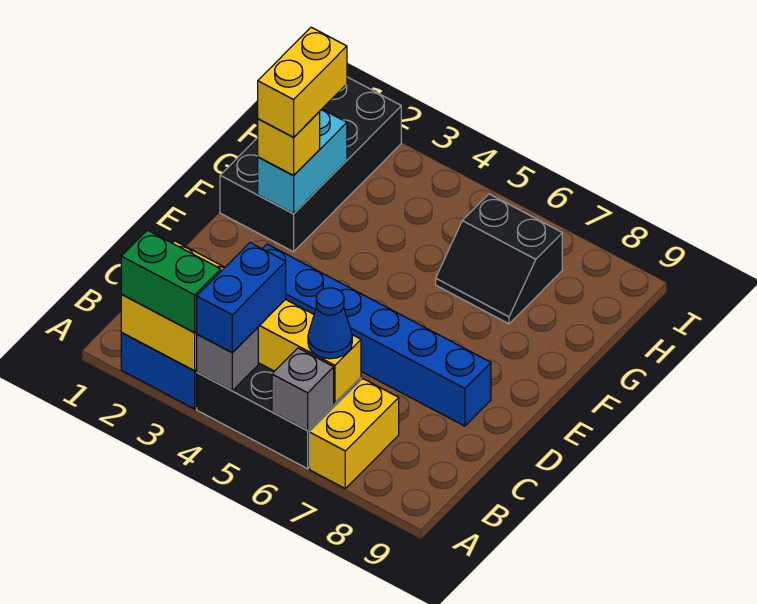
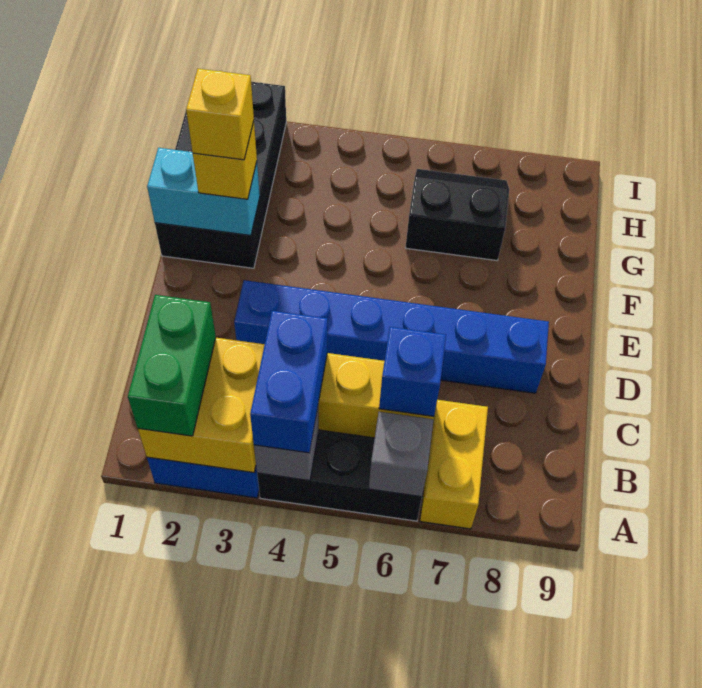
green brick A2:A3 level 3 -> green brick A2:B2 level 3
blue cone B6 level 3 -> blue brick B6 level 3
cyan brick F2:G2 level 2 -> cyan brick F1:F2 level 2
yellow brick F2:G2 level 4 -> yellow brick F2 level 4
black slope G6:H7 level 1 top H -> black slope G6:H7 level 1 top G

